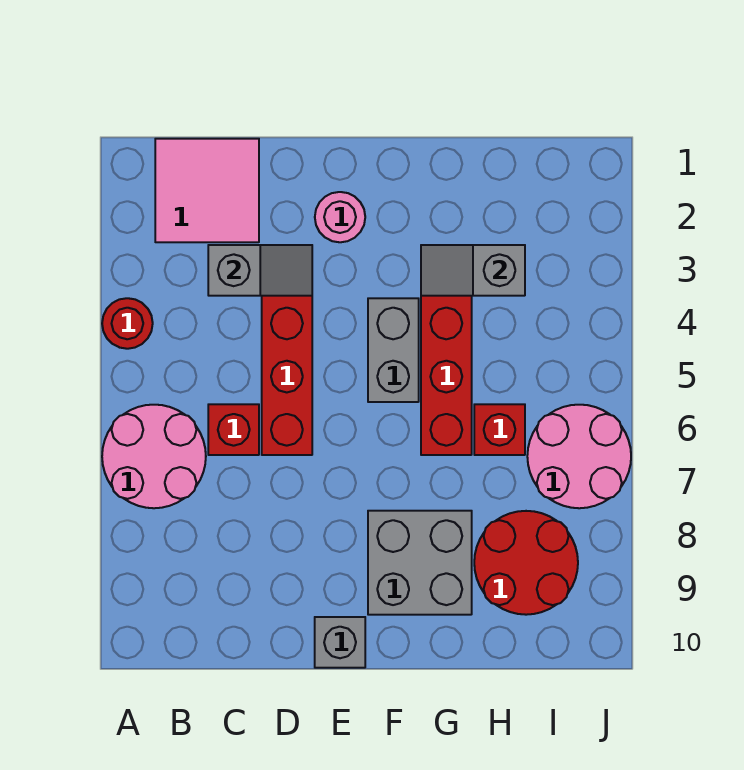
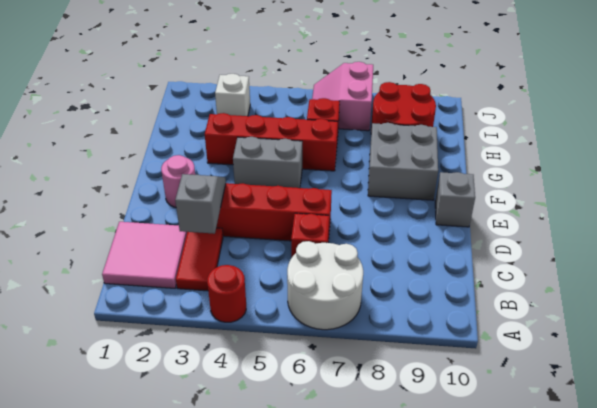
pink round brick A6:B7 level 1 -> white round brick A6:B7 level 1
none -> red tile B3:C3 level 1
grey slope G3:H3 level 2 top H -> none
none -> white brick I3 level 1
pink round brick I6:J7 level 1 -> pink slope I6:J7 level 1 top 7

